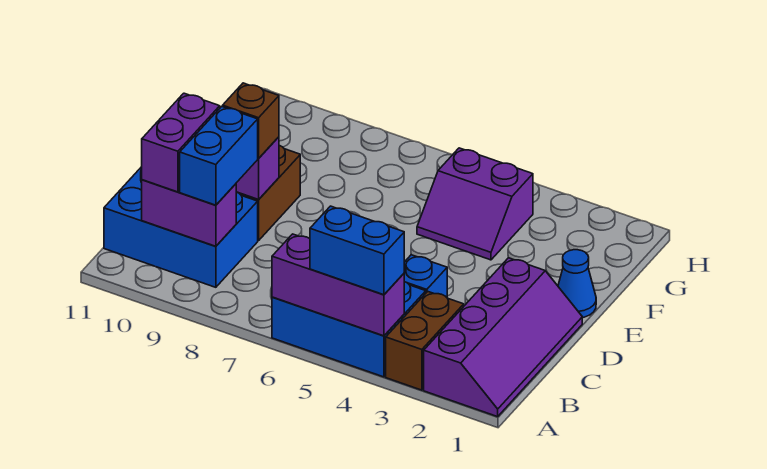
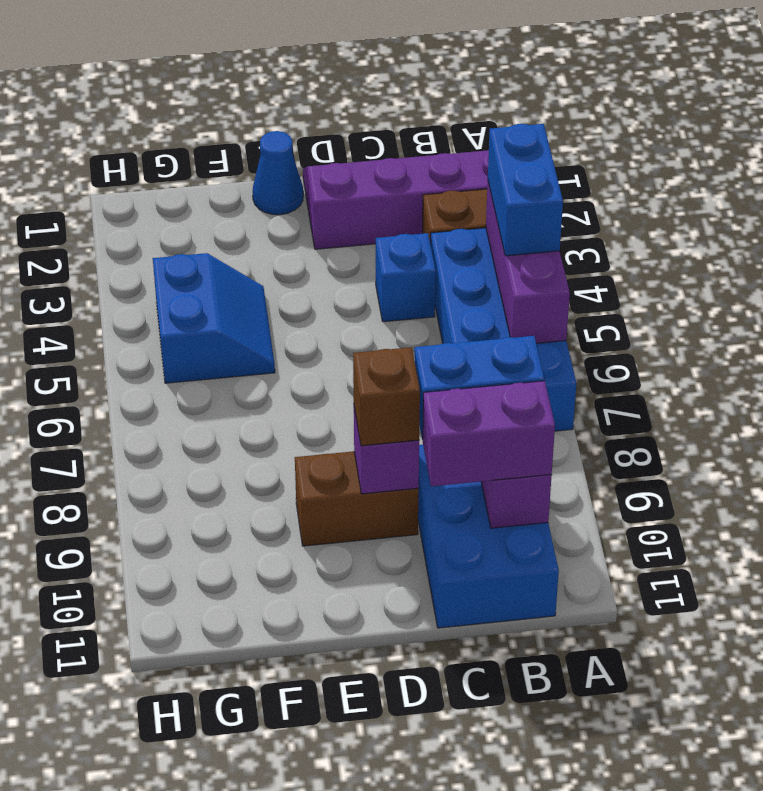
blue brick A4:B6 level 1 -> blue brick A4:B7 level 1
purple slope F4:G5 level 1 top G -> blue slope F4:G5 level 1 top G

